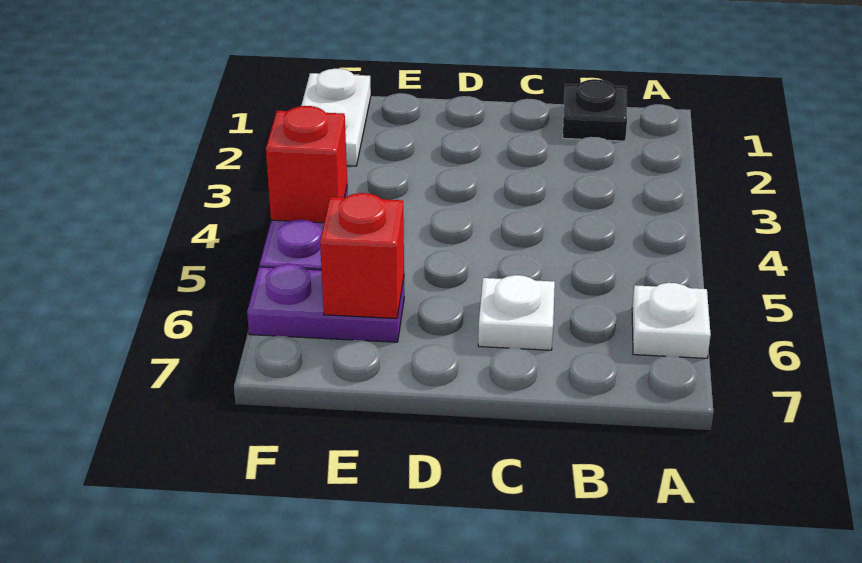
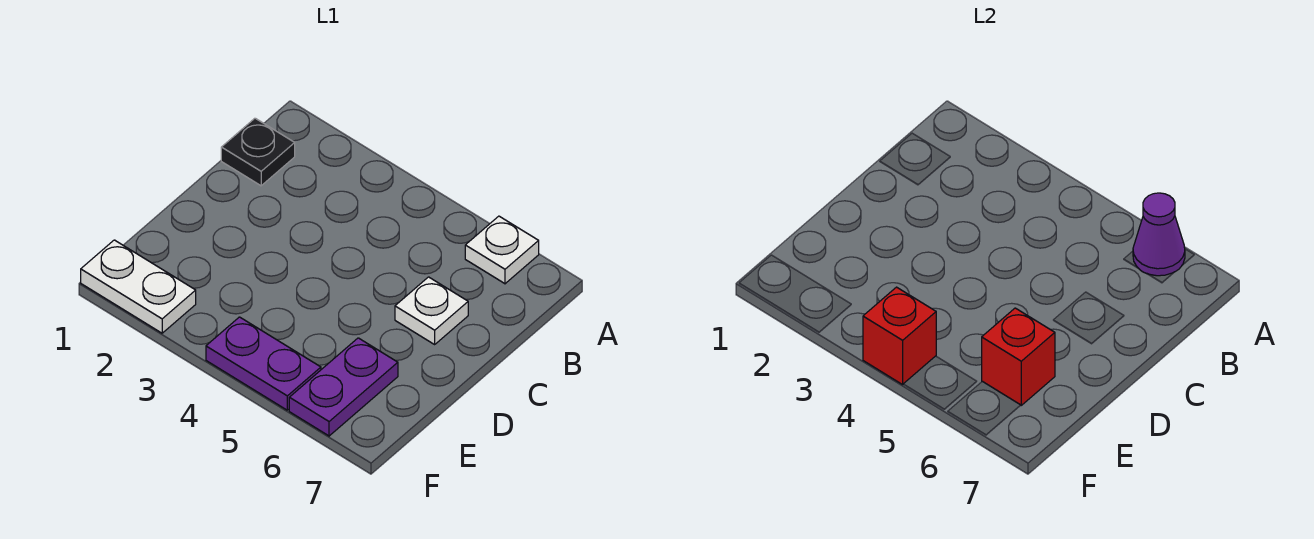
none -> purple cone A6 level 2

